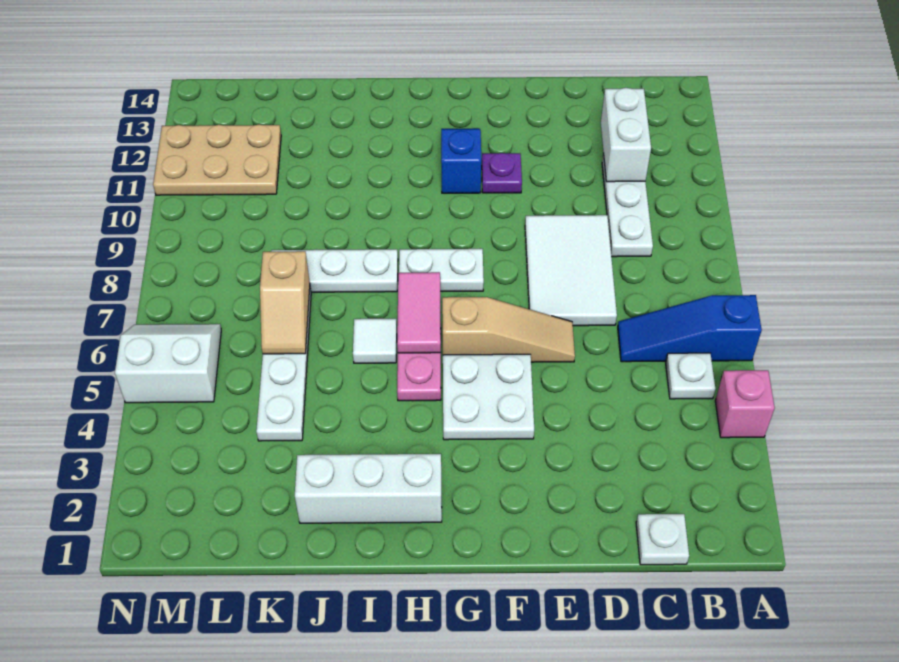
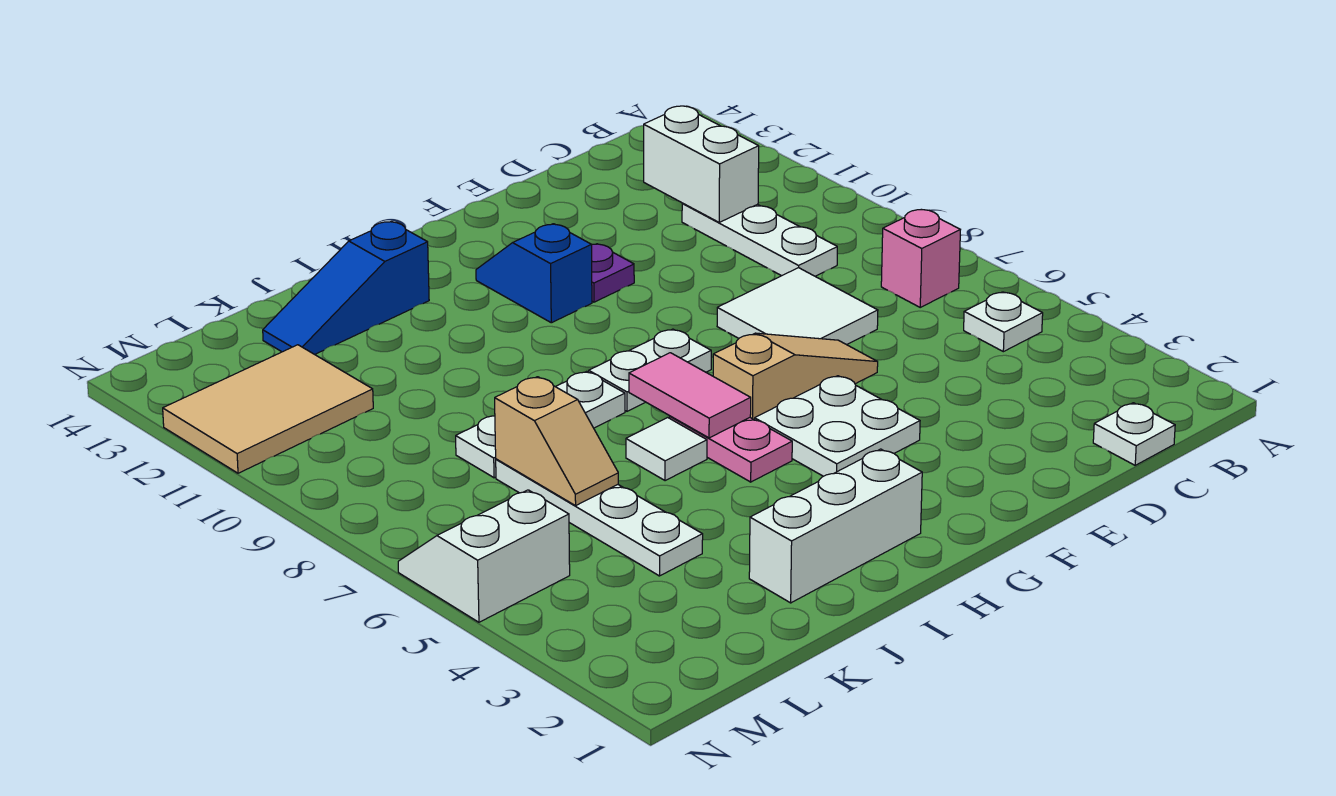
pink brick A4 level 1 -> pink brick B7 level 1
blue slope A6:C6 level 1 top A -> blue slope I13:K13 level 1 top I
white tile D7:E9 level 1 -> white tile D7:E8 level 1
tan plate L11:N12 level 1 -> tan tile L11:N12 level 1

